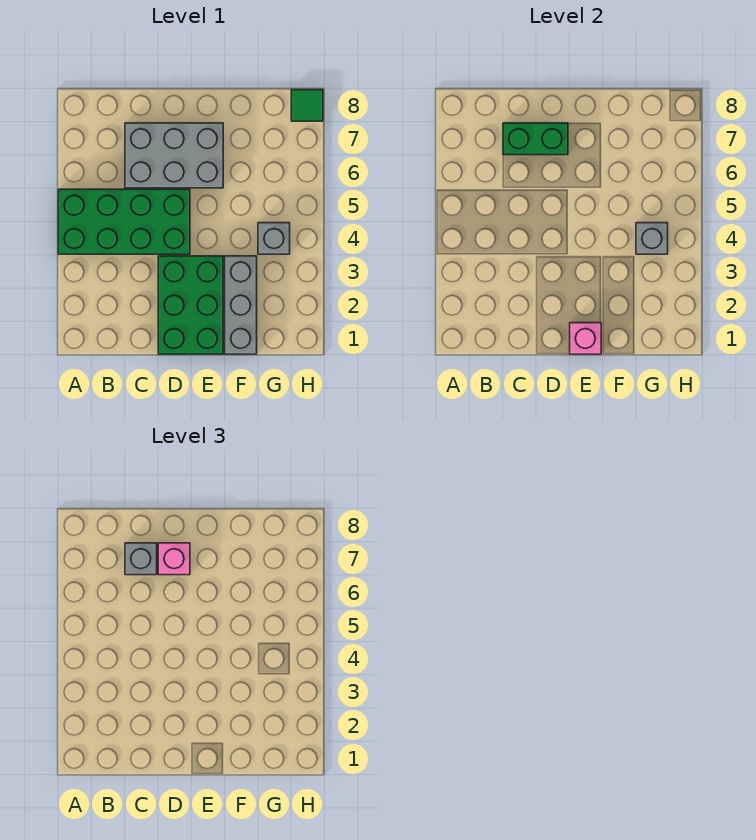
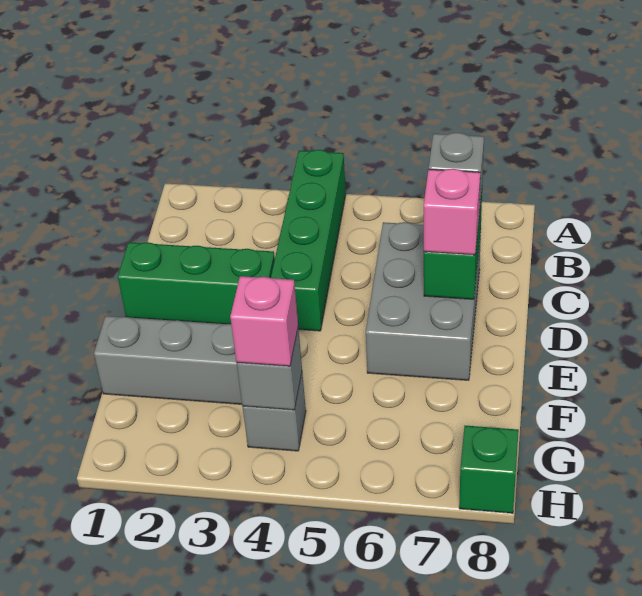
green brick A4:D5 level 1 -> green brick A4:D4 level 1
green brick D1:E3 level 1 -> green brick D1:D3 level 1
pink brick E1 level 2 -> pink brick G4 level 3
green tile H8 level 1 -> green brick H8 level 1

